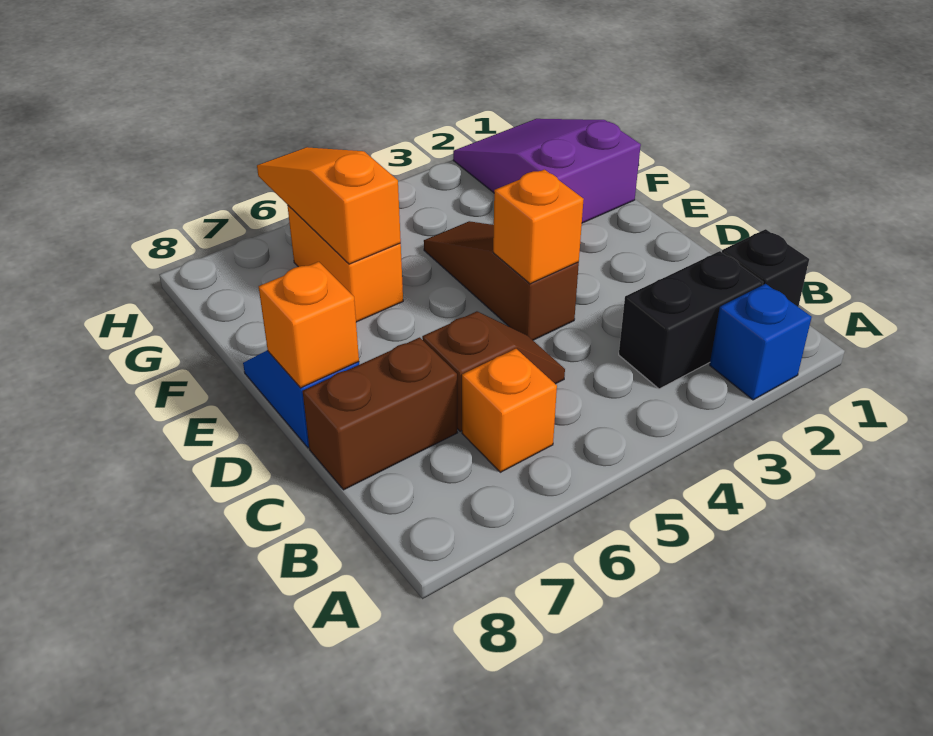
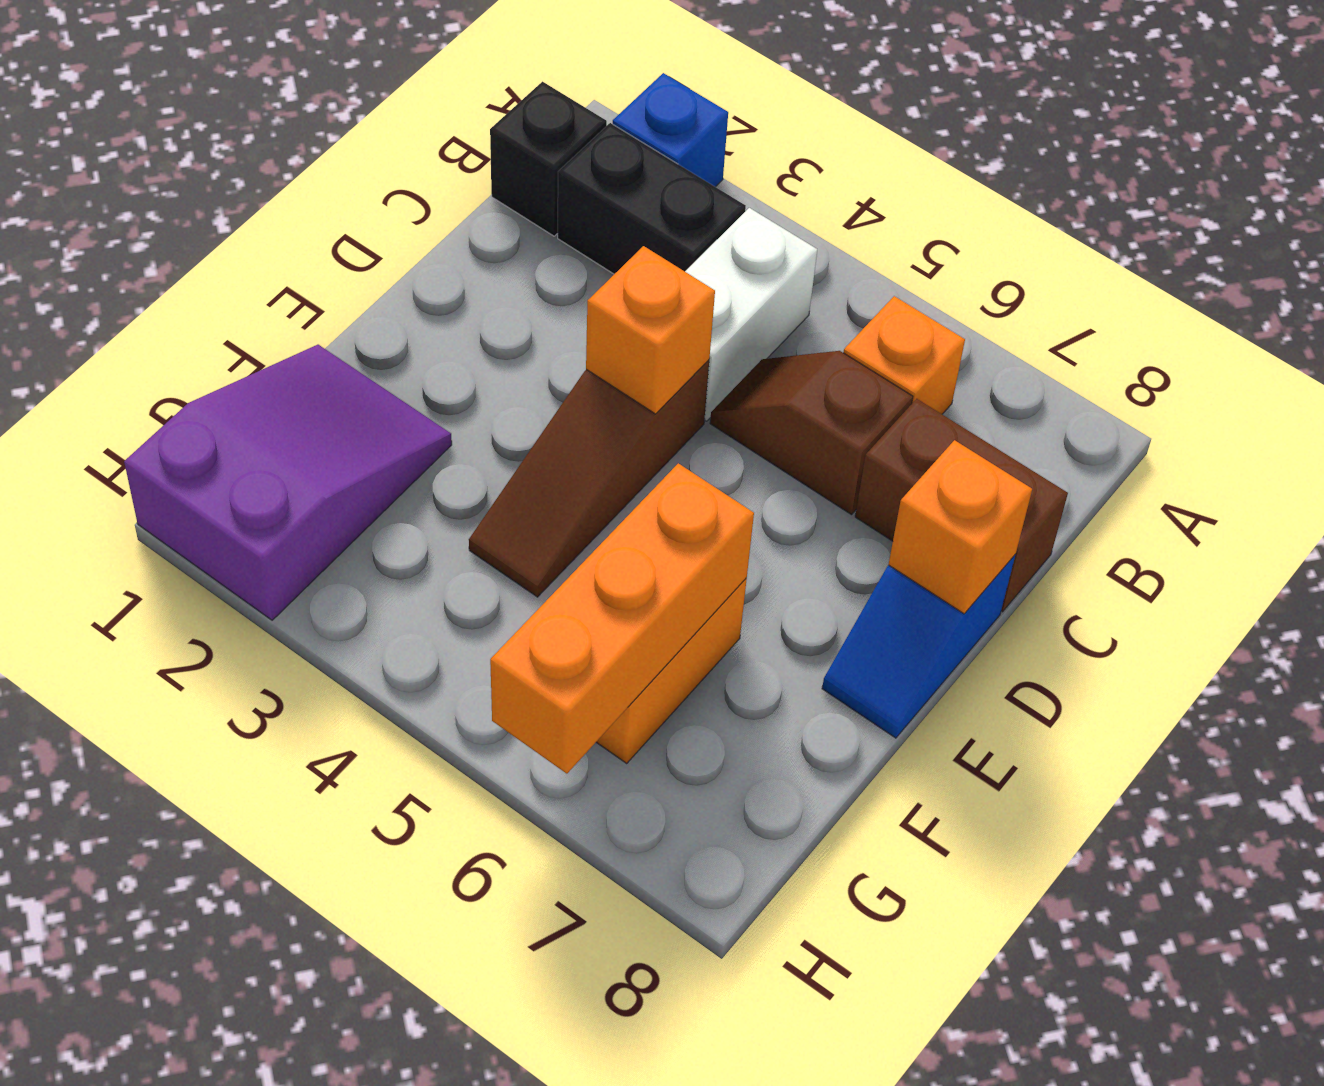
none -> white brick B4:C4 level 1
purple slope F1:H2 level 1 top F -> purple slope F1:H2 level 1 top H
orange slope F6:H6 level 2 top F -> orange brick F6:H6 level 2

